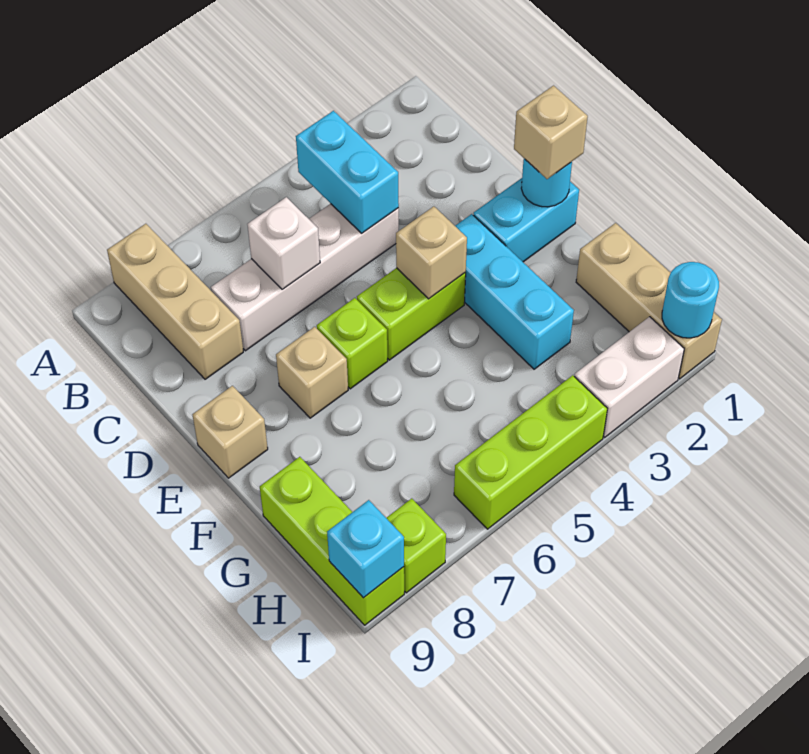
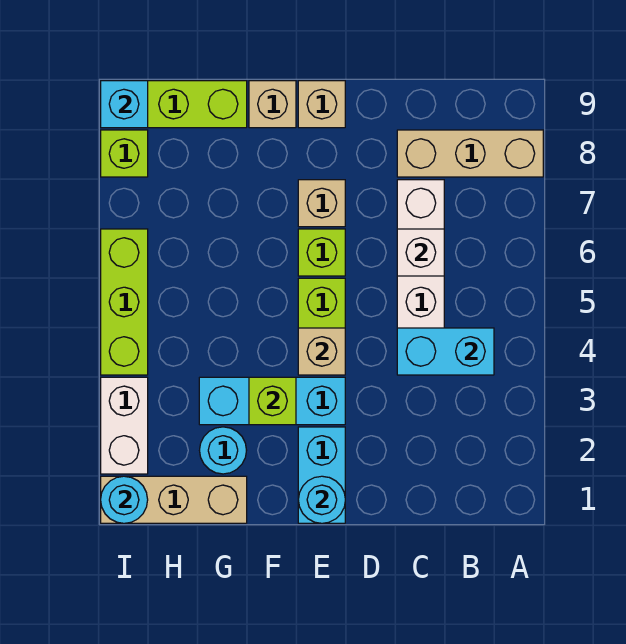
tan brick E1 level 3 -> tan brick F9 level 1
none -> lime brick F3 level 2
none -> cyan round brick G2 level 1

